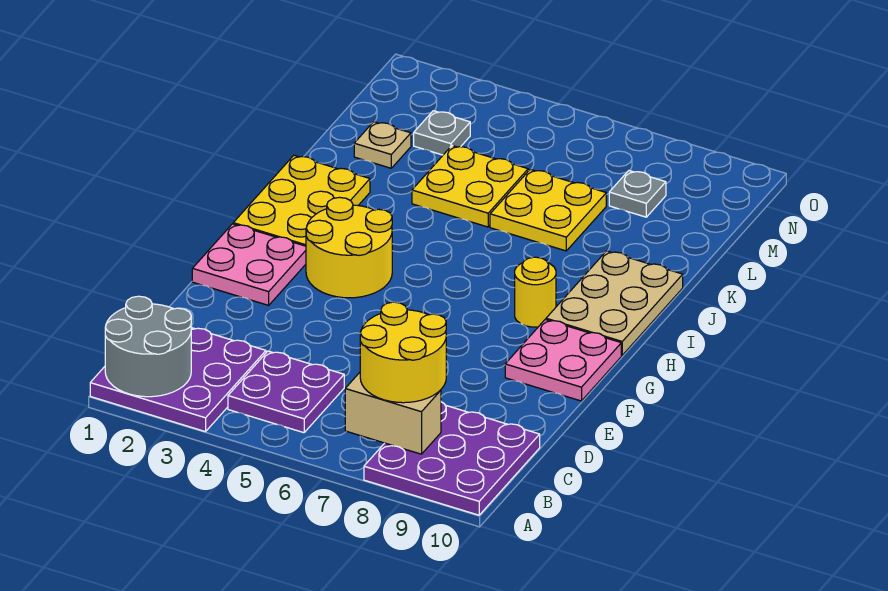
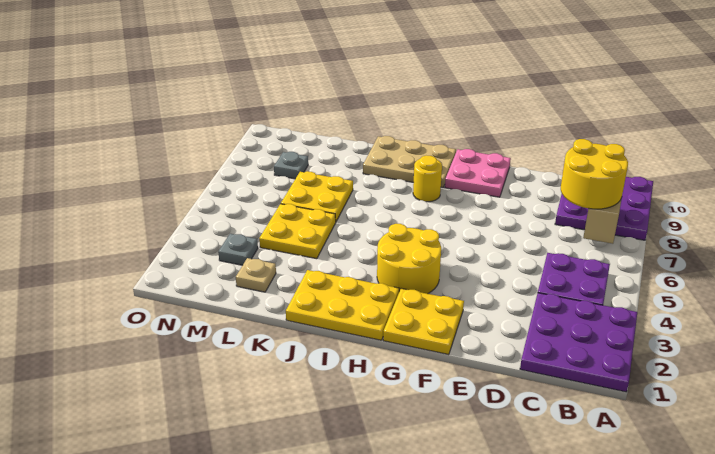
grey round brick A1:B2 level 2 -> none
pink plate F1:G2 level 1 -> yellow plate F1:G2 level 1

